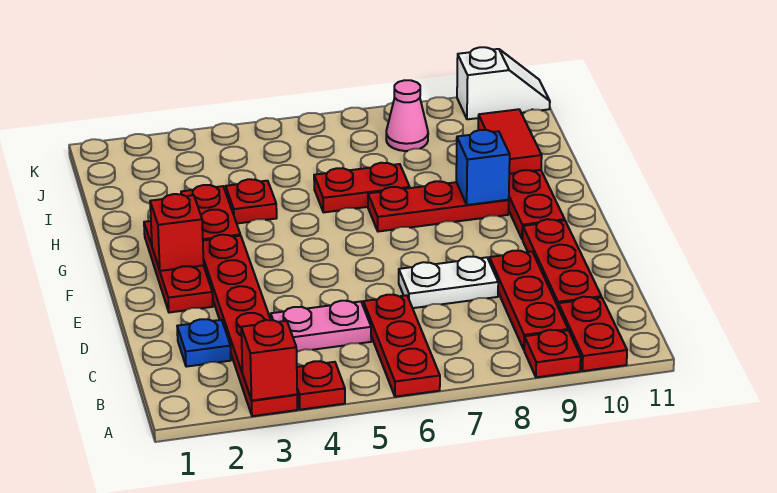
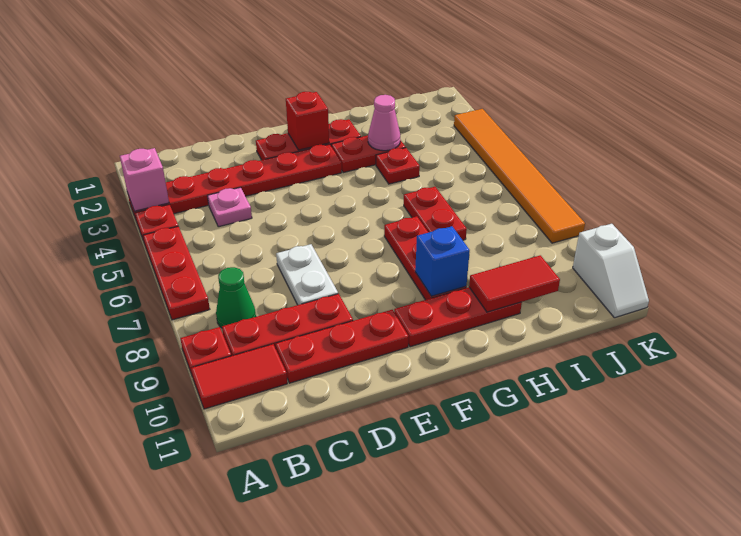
red brick A3 level 2 -> pink brick A3 level 2
red plate A6:C6 level 1 -> red plate A5:A7 level 1
red plate A10:B10 level 1 -> red tile A10:B10 level 1
none -> green cone B8 level 1
blue plate C2 level 1 -> none
pink plate C4:C5 level 1 -> pink plate C4 level 1
pink cone J8 level 1 -> pink cone H3 level 2
none -> orange tile K3:K8 level 1

